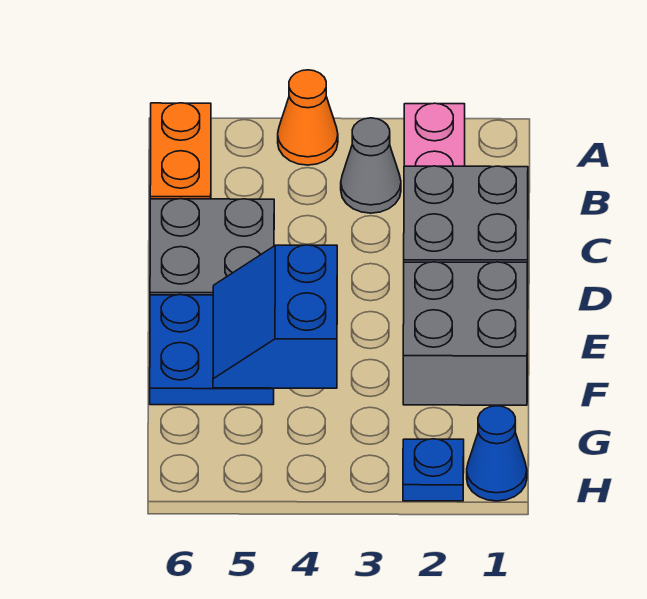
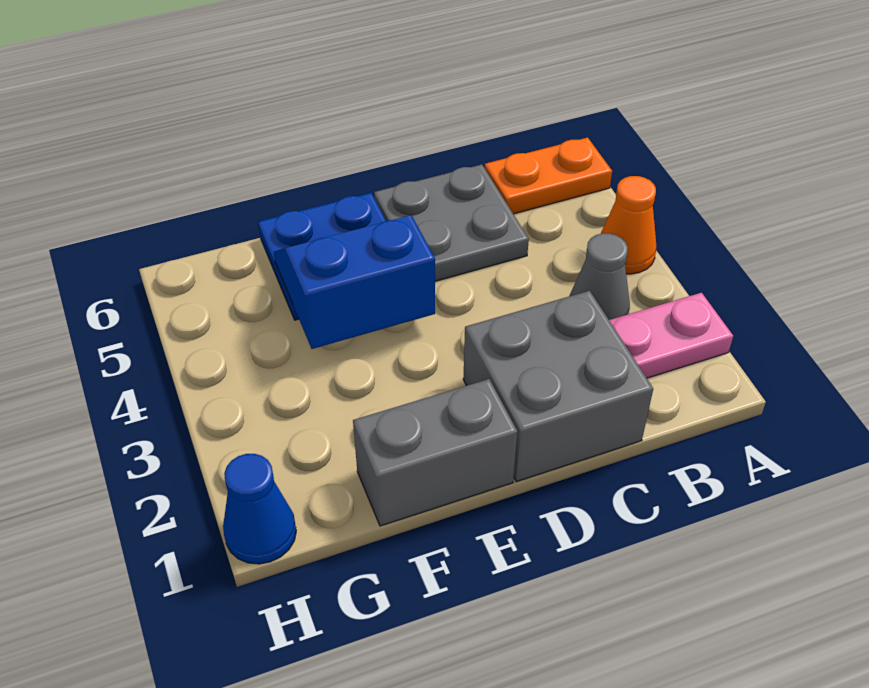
grey brick E1:F2 level 1 -> grey brick E1:F1 level 1
blue plate H2 level 1 -> none

